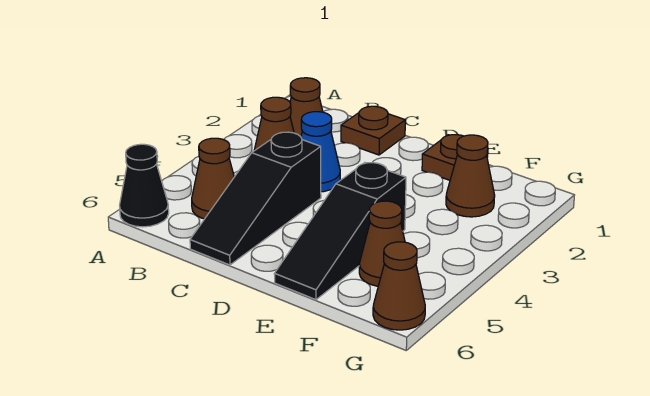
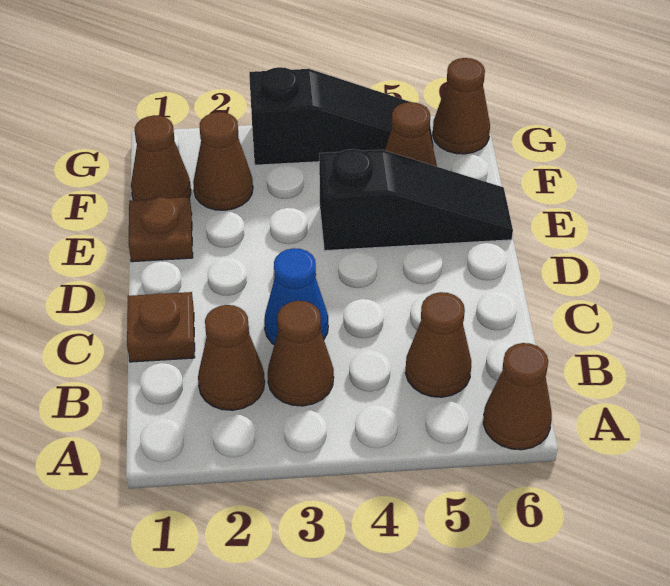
black cone A6 level 1 -> brown cone A6 level 1
black slope C4:C6 level 1 top 4 -> black slope G3:G5 level 1 top 3
none -> brown cone F1 level 1

